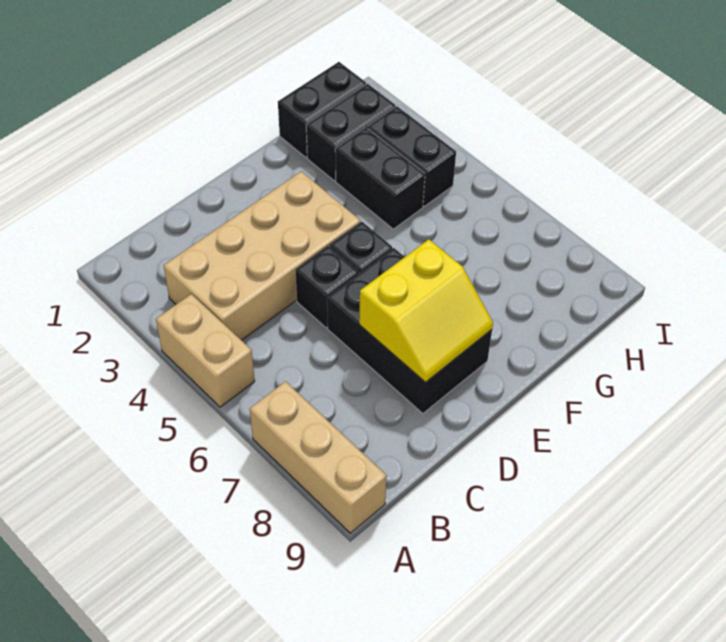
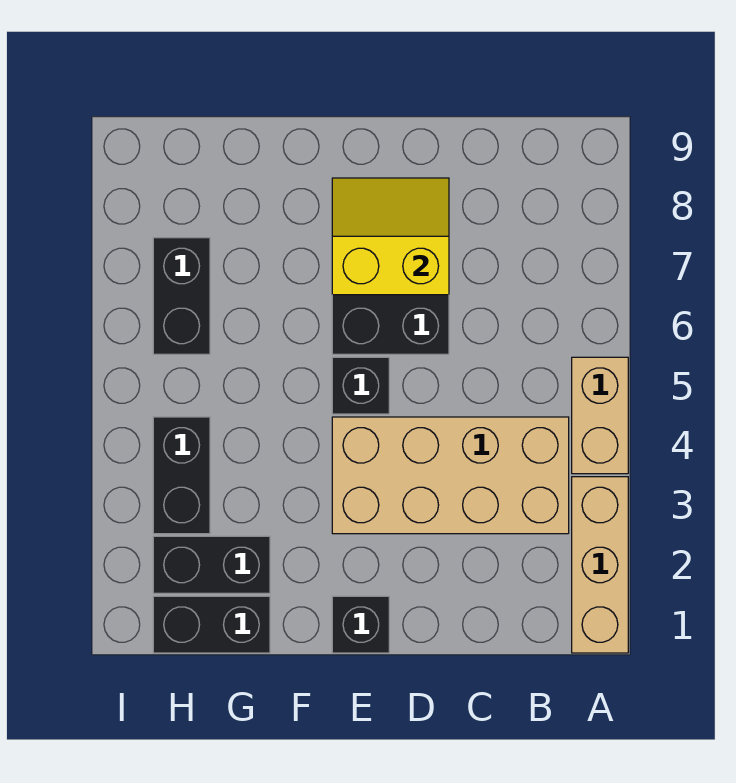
tan brick A7:A9 level 1 -> tan brick A1:A3 level 1
black brick D5 level 1 -> black brick E1 level 1
black brick G3:G4 level 1 -> black brick H6:H7 level 1

